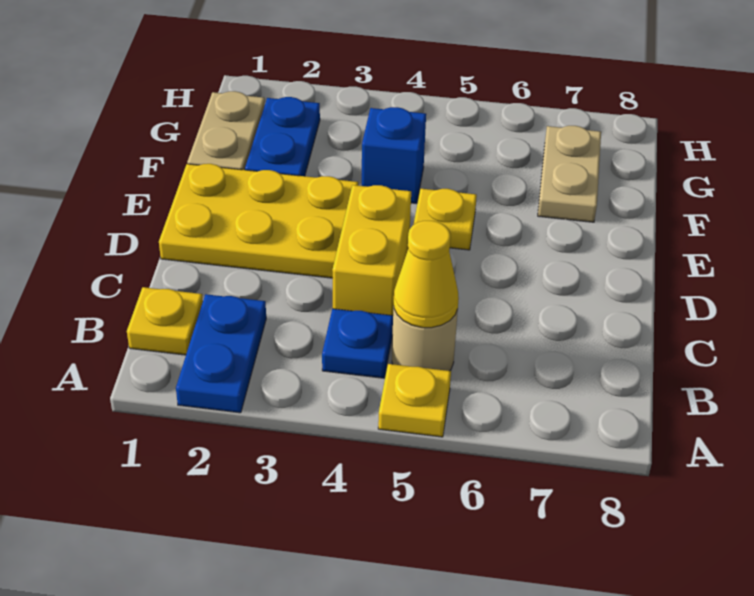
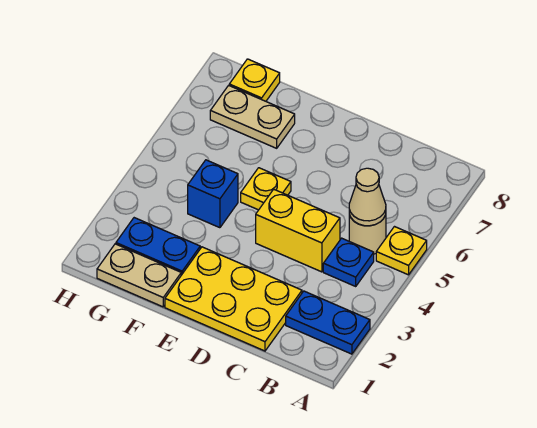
yellow plate B1 level 1 -> yellow plate G8 level 1
yellow cone B5 level 2 -> tan cone B5 level 2
yellow plate D1:E3 level 1 -> yellow plate C1:E2 level 1

